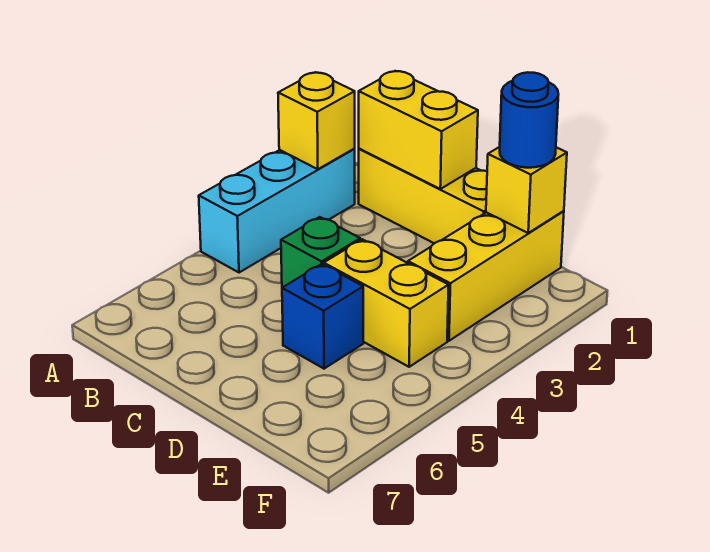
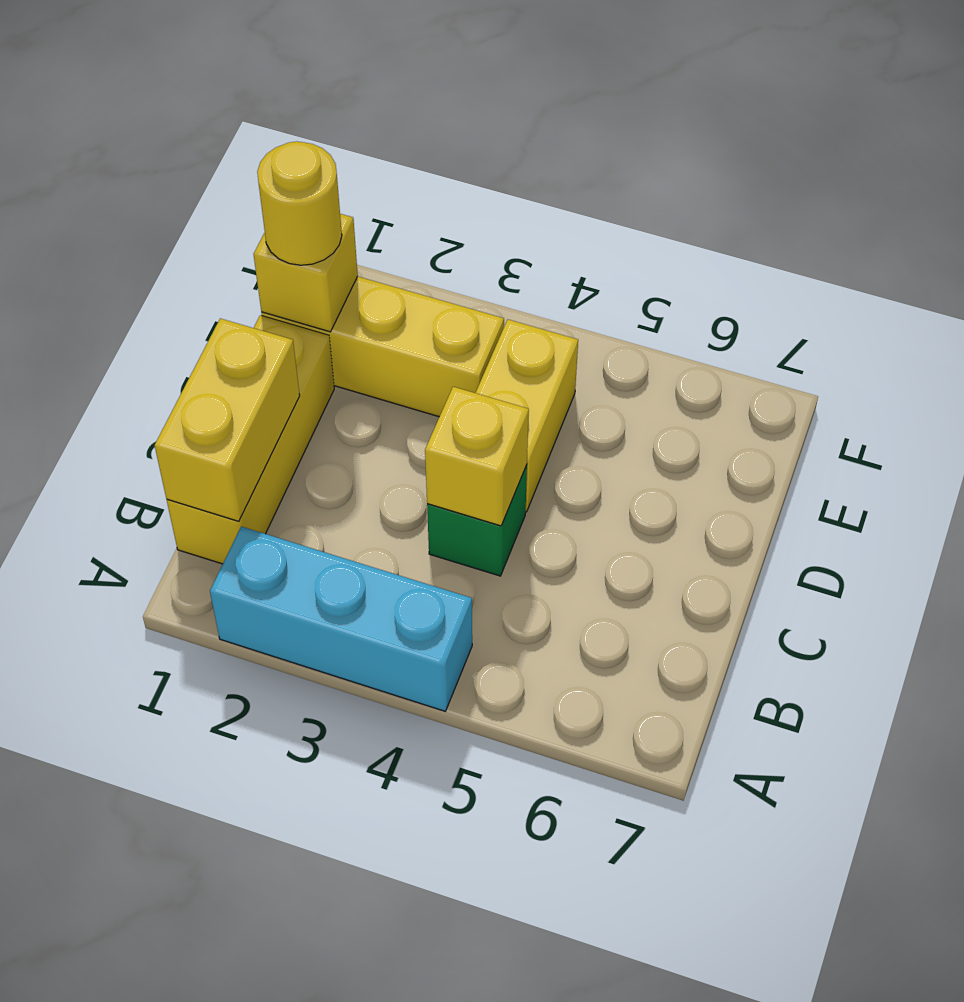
yellow brick A2 level 2 -> yellow brick C4 level 2
blue brick D5 level 1 -> none
blue round brick E1 level 3 -> yellow round brick E1 level 3

